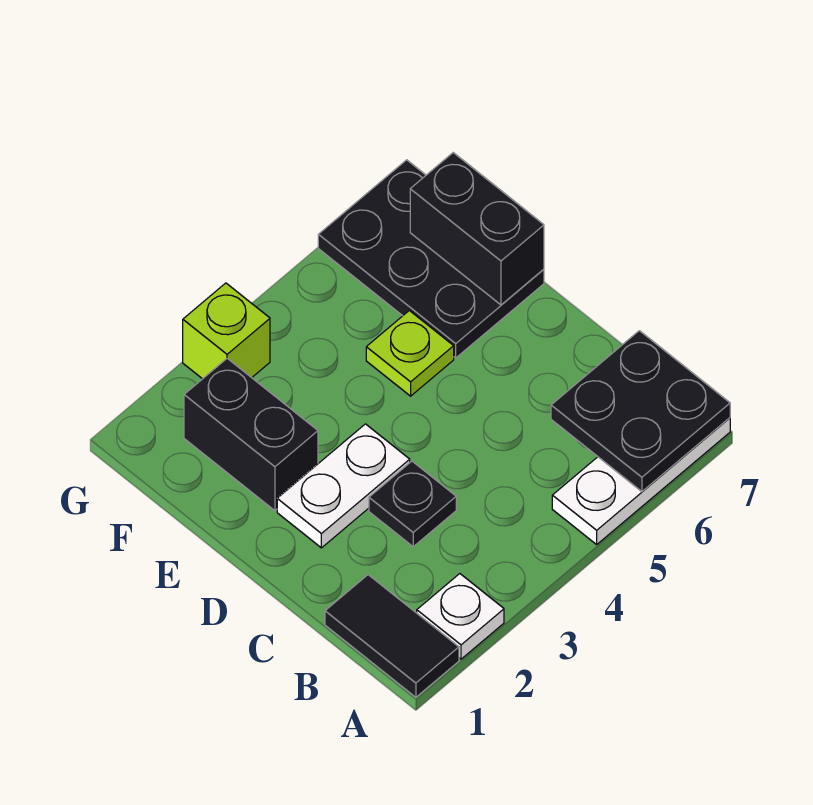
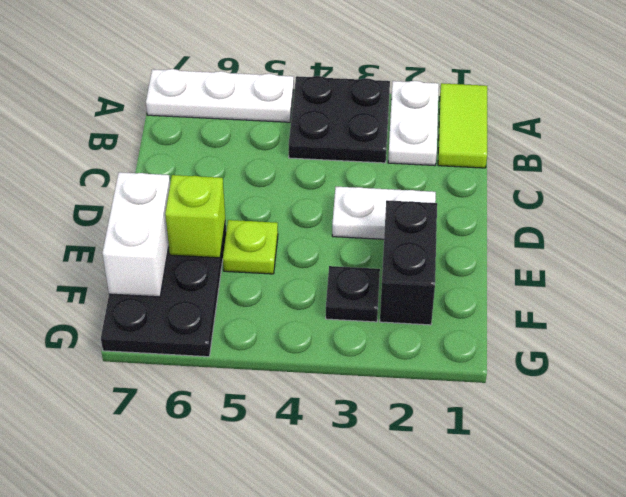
black tile A1:B1 level 1 -> lime tile A1:B1 level 1
white plate A2 level 1 -> white plate A2:B2 level 1
black plate A6:B7 level 2 -> black plate A3:B4 level 1
black plate C3 level 1 -> black plate F3 level 1
black brick E7:F7 level 2 -> white brick E7:F7 level 2
lime brick G3 level 1 -> lime brick E6 level 2

